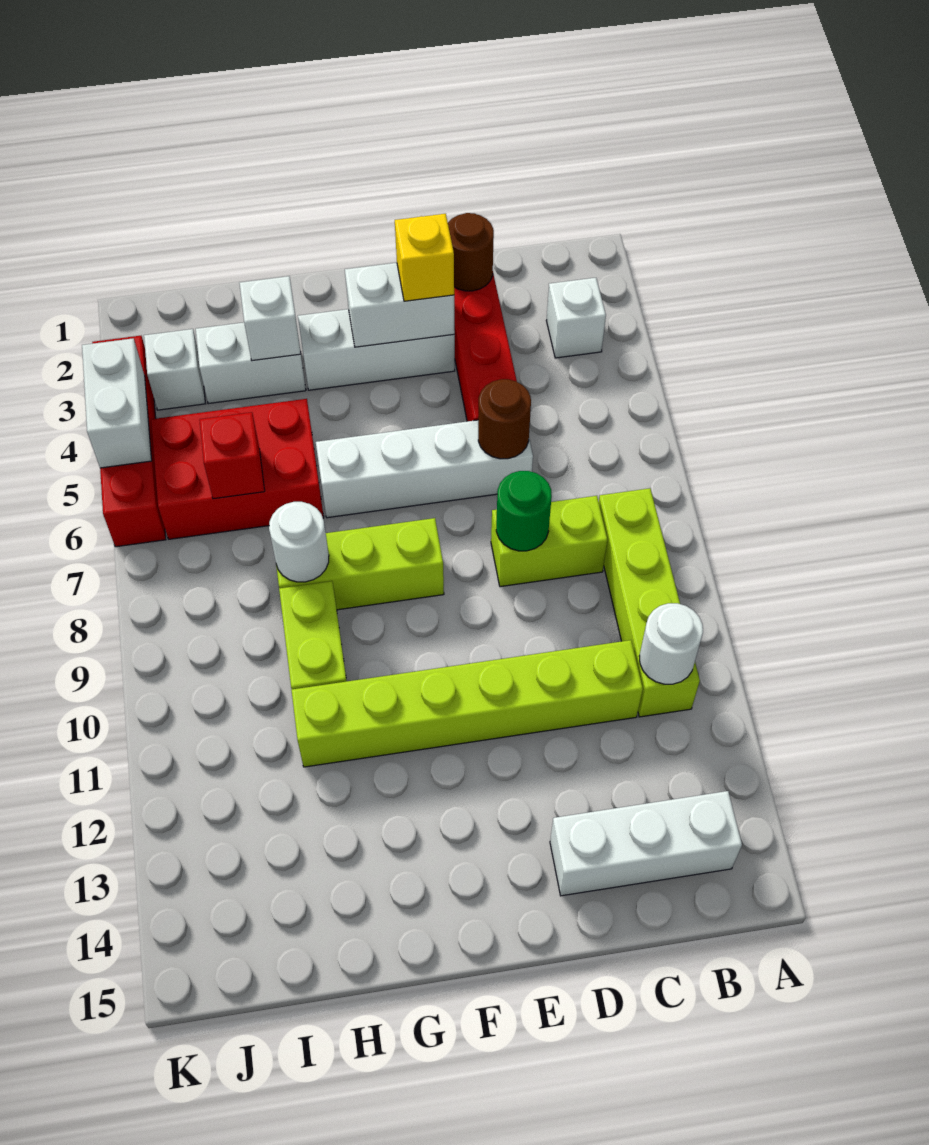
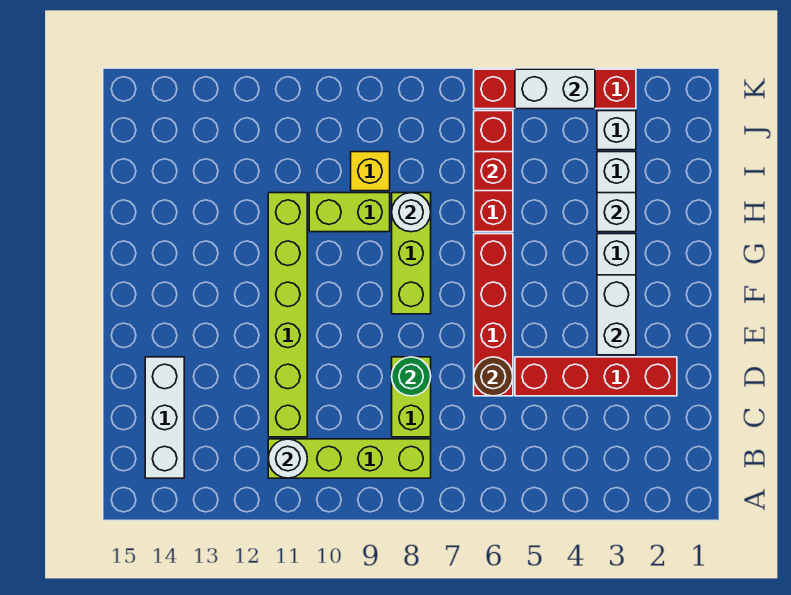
white brick B3 level 1 -> none
brown round brick D2 level 2 -> none
white brick D6:G6 level 1 -> red brick D6:G6 level 1
yellow brick E3 level 3 -> yellow brick I9 level 1
red brick H5:J6 level 1 -> red brick H6:J6 level 1

